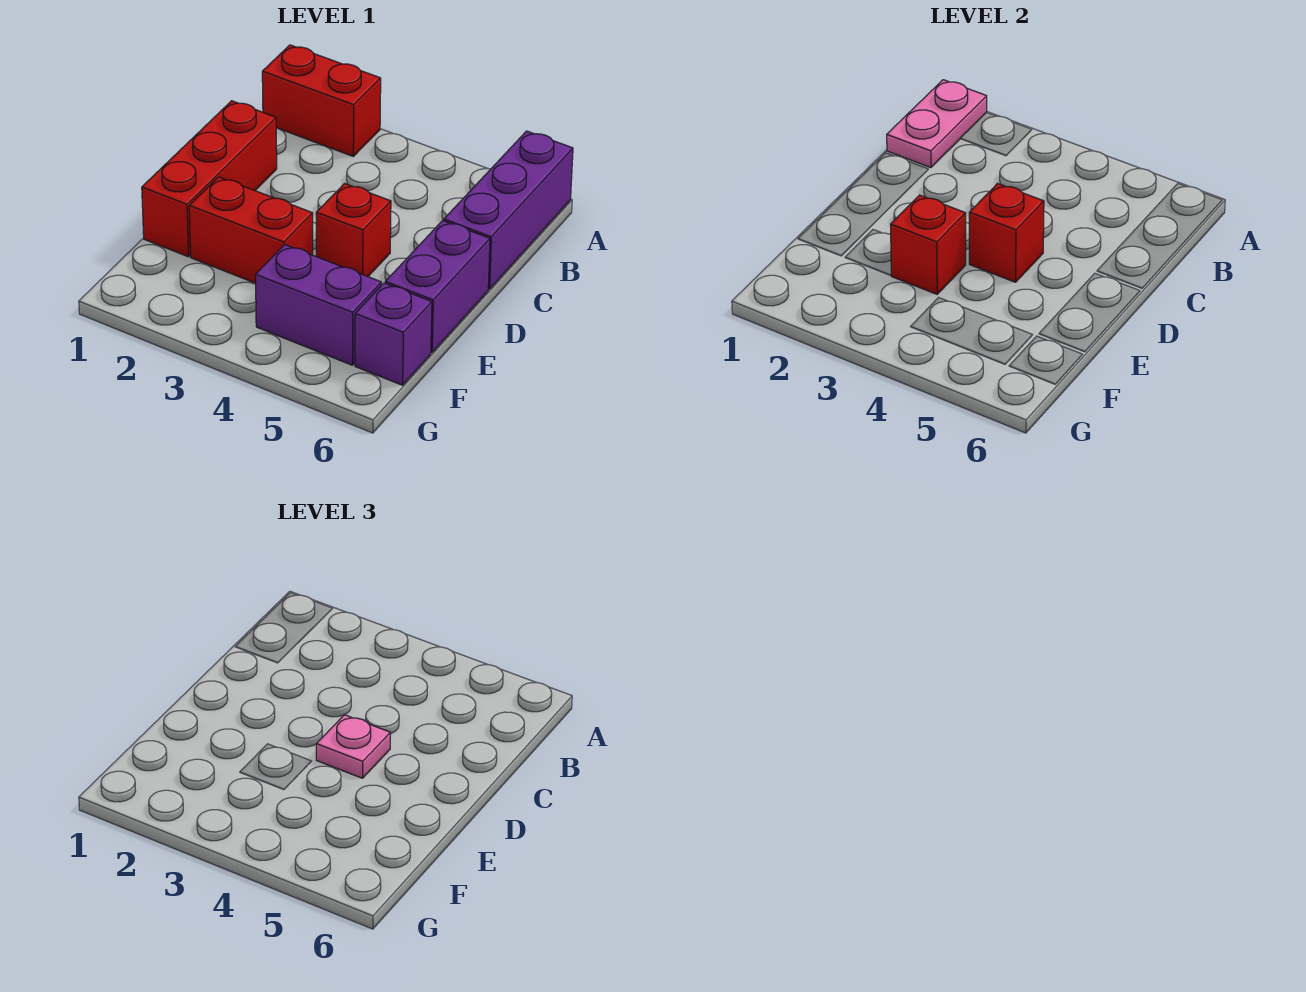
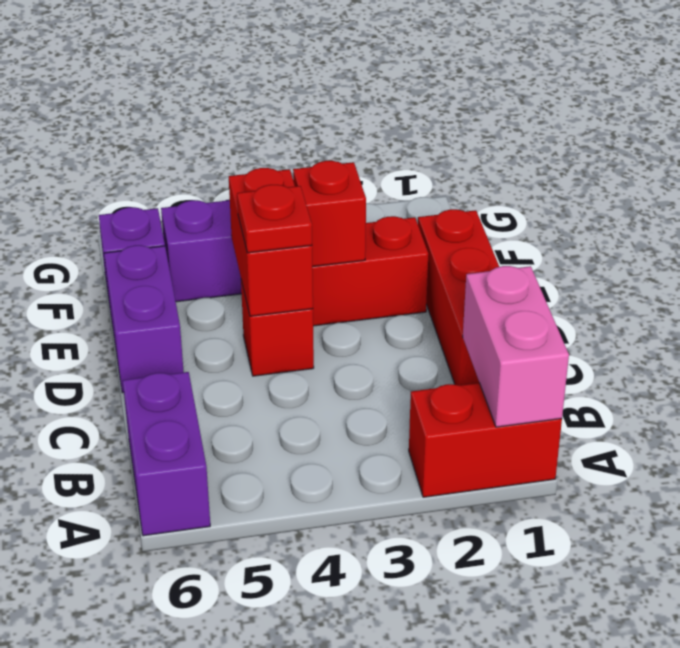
pink plate A1:B1 level 2 -> pink brick A1:B1 level 2
purple brick A6:C6 level 1 -> purple brick A6:B6 level 1
red brick D4 level 2 -> red brick D4:E4 level 2
pink plate D4 level 3 -> red plate D4 level 3

